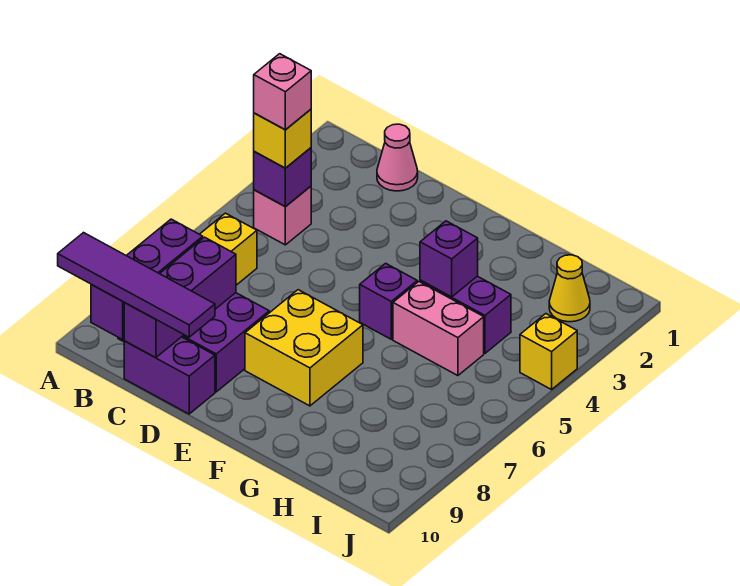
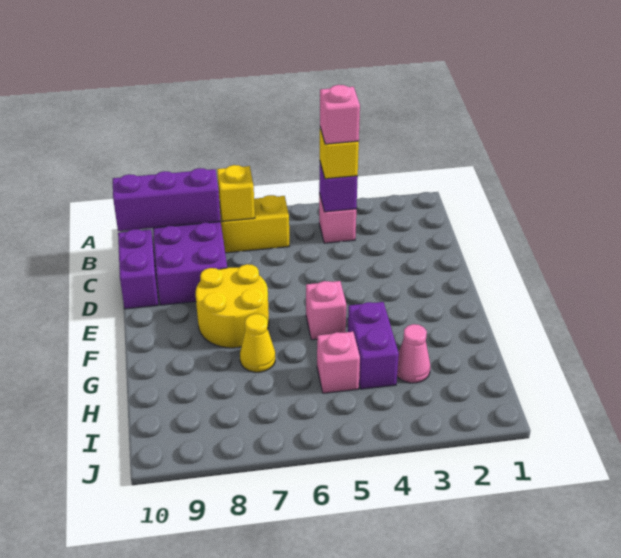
purple tile A10:D10 level 3 -> none
pink cone C1 level 1 -> pink cone H3 level 1
purple brick C8:C10 level 2 -> none
yellow brick E7:F8 level 1 -> yellow round brick E7:F8 level 1
purple brick F5 level 1 -> pink brick F5 level 1
purple brick G4 level 2 -> none
pink brick G5:H5 level 1 -> pink brick H5 level 1
yellow cone I2 level 1 -> yellow cone G7 level 1
yellow brick J4 level 1 -> yellow brick B7 level 2

